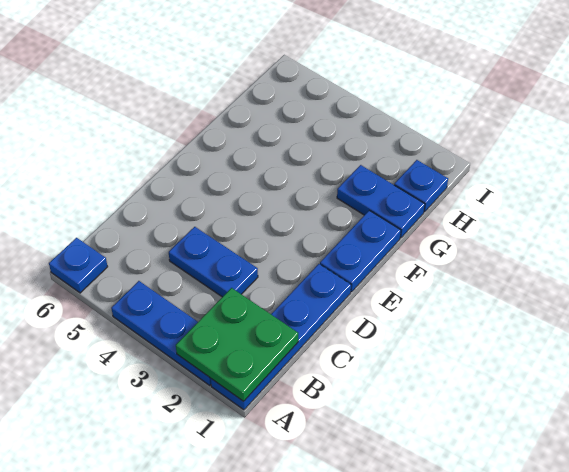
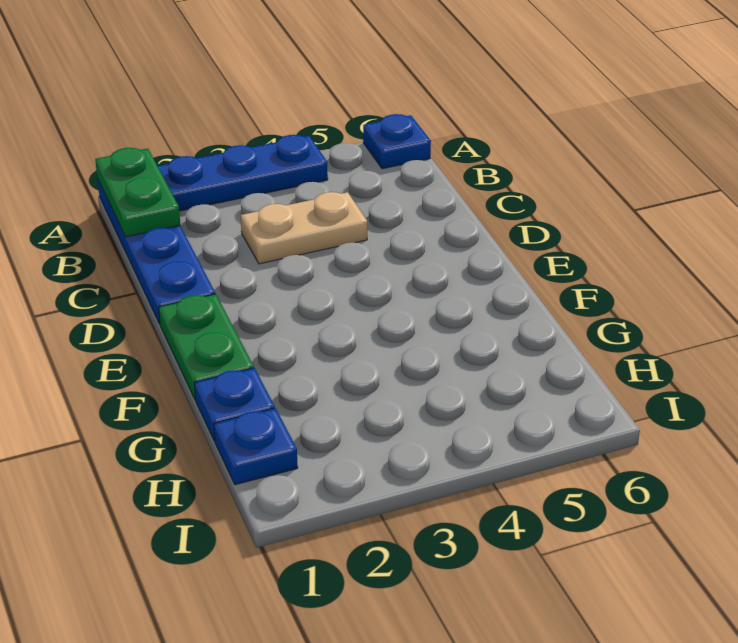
green plate A1:B2 level 2 -> green plate A1:B1 level 2
blue plate C3:C4 level 1 -> tan plate C3:C4 level 1
blue plate E1:F1 level 1 -> green plate E1:F1 level 1
blue plate G1:G2 level 1 -> blue plate G1 level 1

